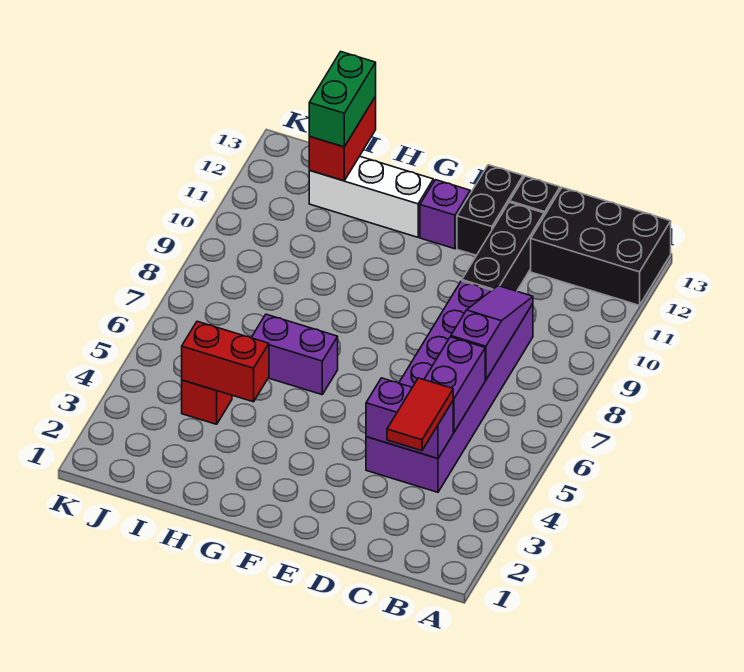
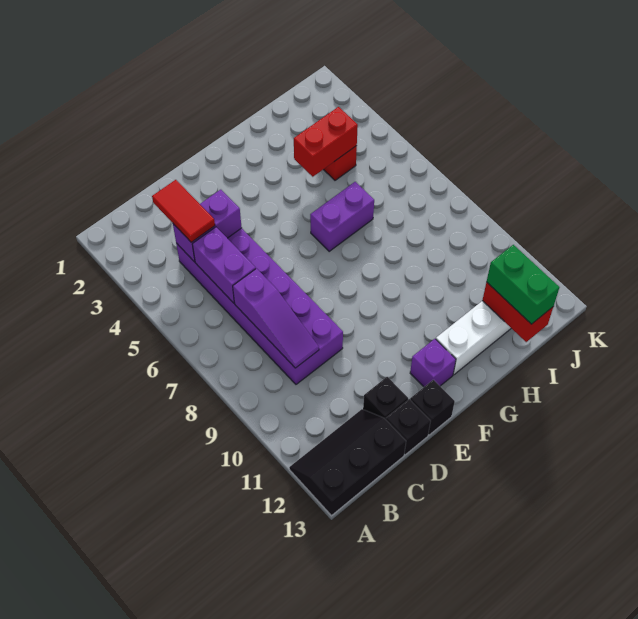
black brick A12:C13 level 1 -> black slope A12:C13 level 1 top 13
black brick D10:D12 level 1 -> black brick D12 level 1
black brick E12:E13 level 1 -> black brick E13 level 1

